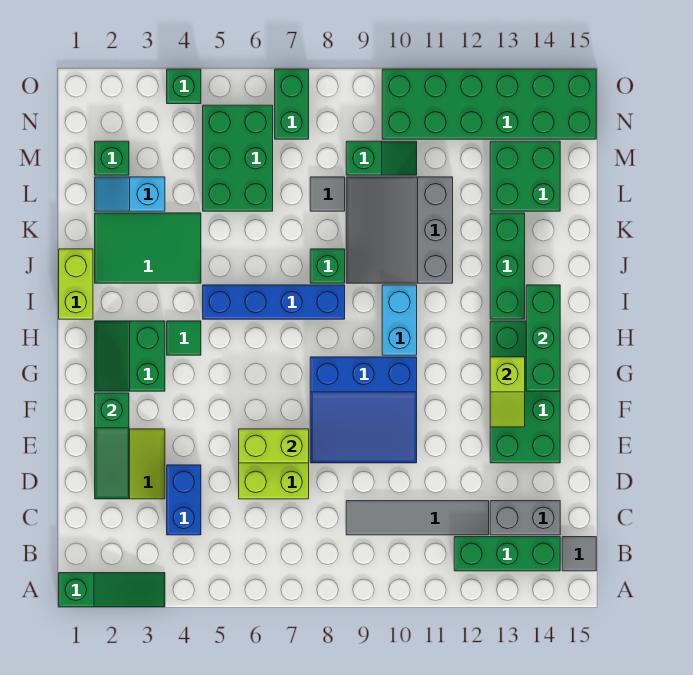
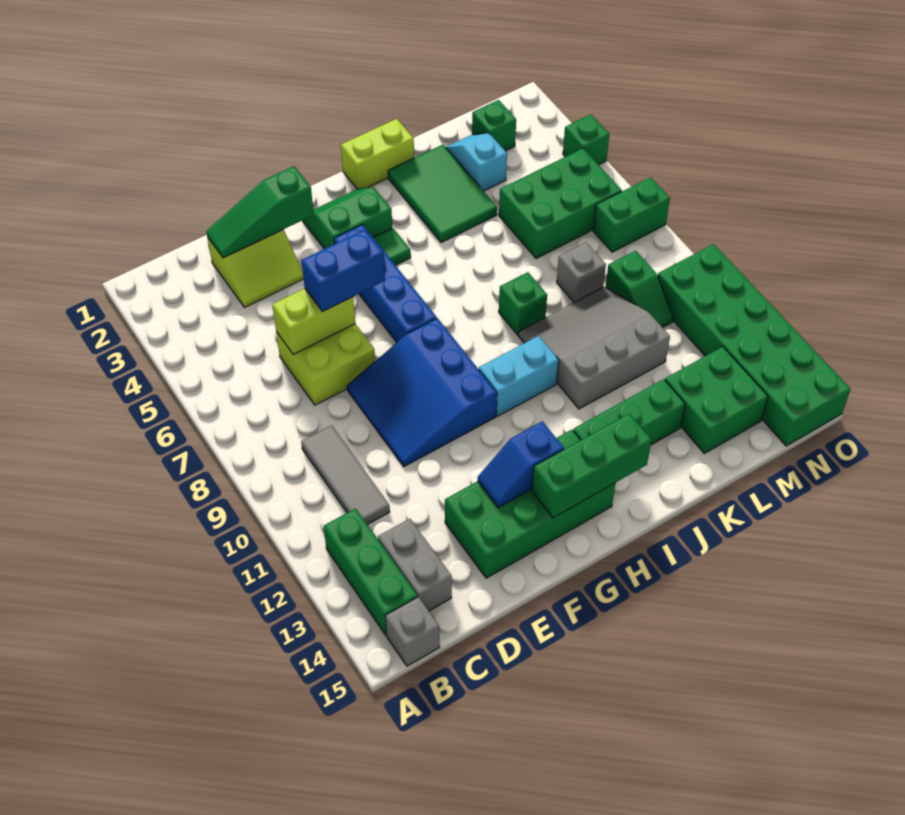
green slope A1:A3 level 1 top 1 -> none
grey tile B15 level 1 -> grey brick B15 level 1
blue brick C4:D4 level 1 -> blue brick E6:F6 level 3
grey tile C9:C12 level 1 -> grey tile C9:C11 level 1
lime brick E6:E7 level 2 -> lime brick D6:E6 level 2
lime slope F13:G13 level 2 top G -> blue slope F13:G13 level 2 top G
blue brick I5:I8 level 1 -> blue brick G4:G7 level 1
grey tile L8 level 1 -> grey brick L8 level 1

